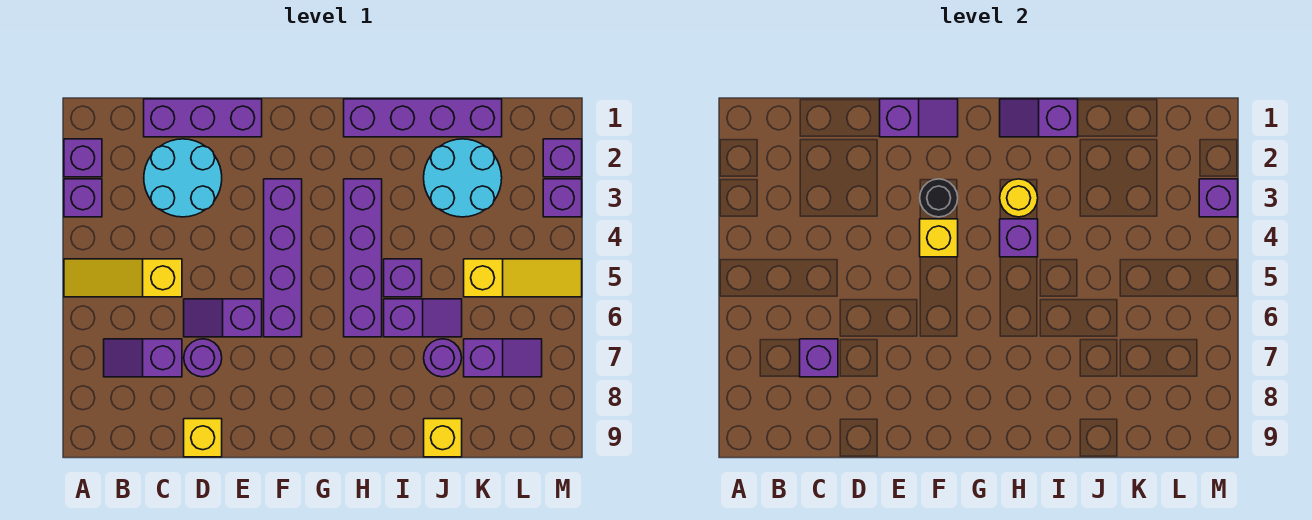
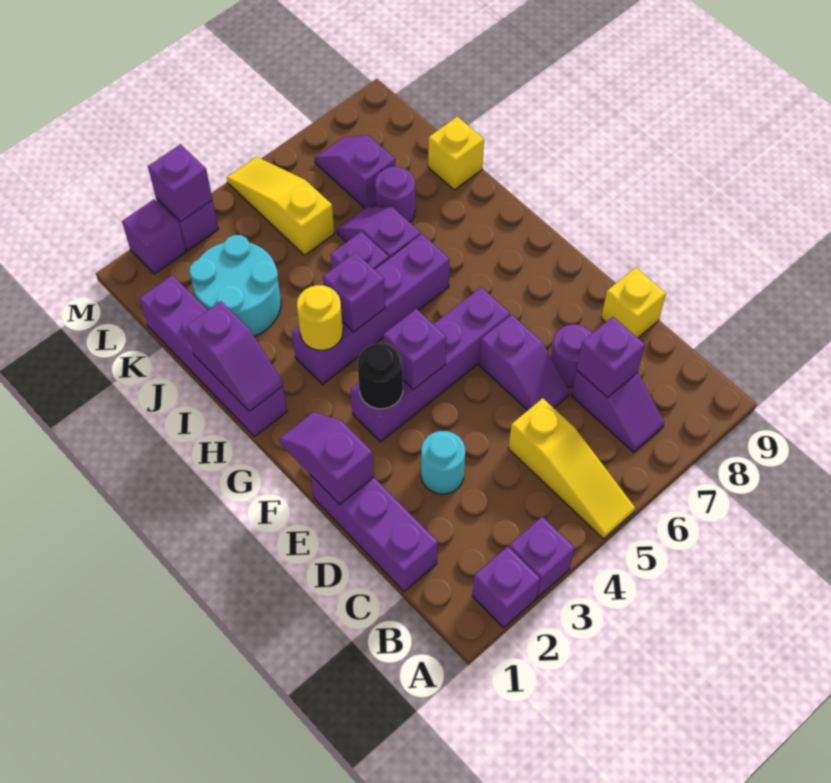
cyan round brick C2:D3 level 1 -> cyan round brick D3 level 1
yellow brick F4 level 2 -> purple brick F4 level 2

